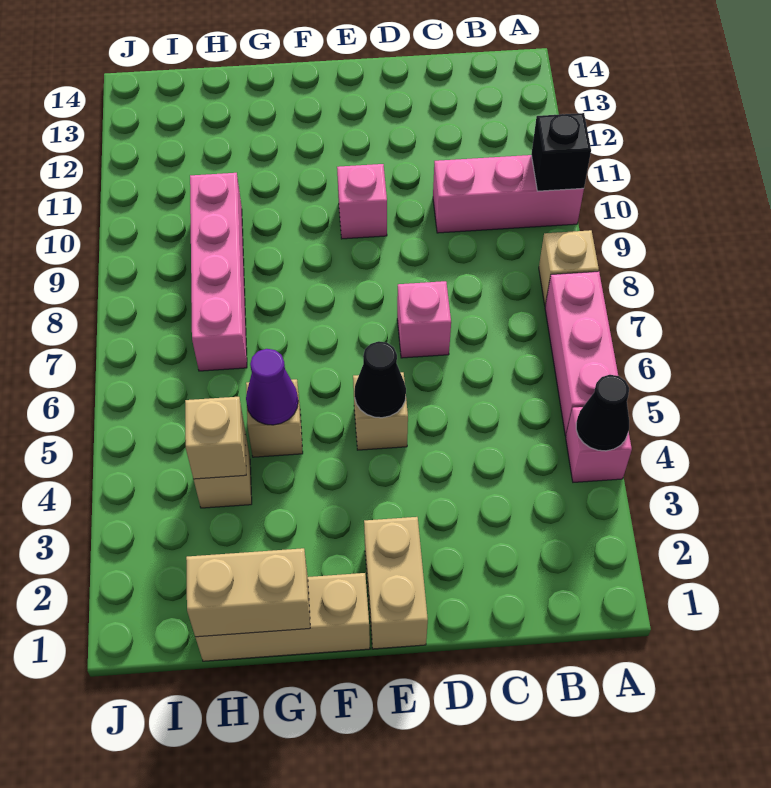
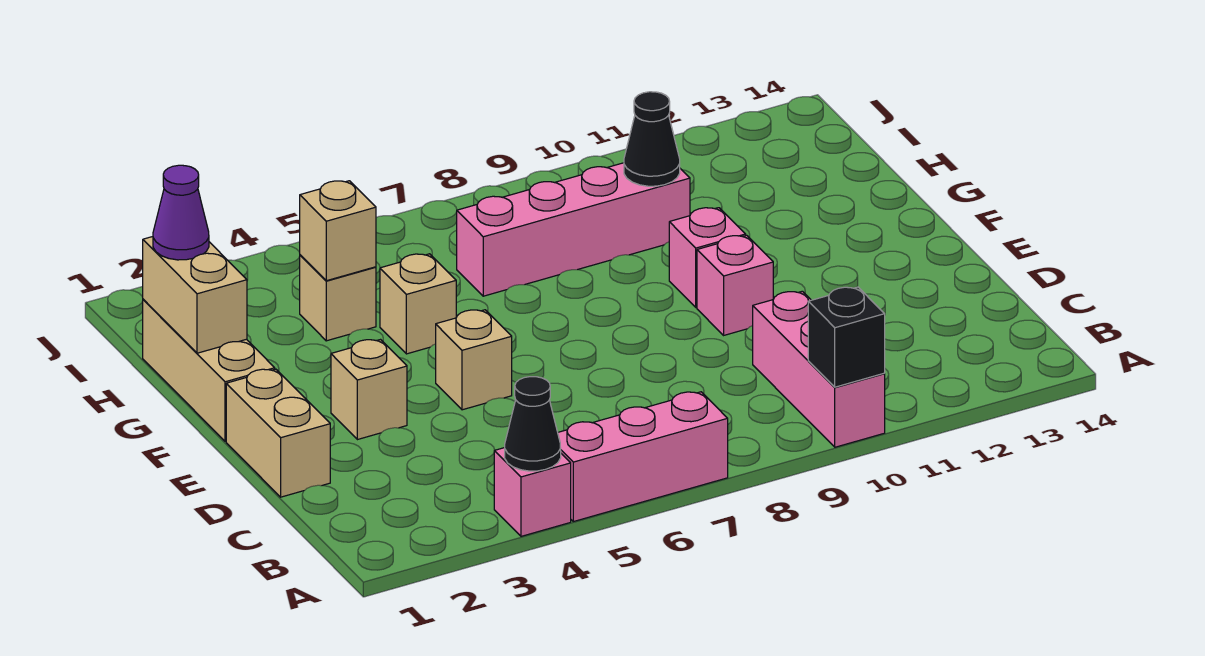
tan brick A8 level 1 -> tan brick E3 level 1
pink brick D7 level 1 -> pink brick F10 level 1
tan brick E1:E2 level 1 -> tan brick D1:E1 level 1
black cone E5 level 2 -> black cone H10 level 2
purple cone G5 level 2 -> purple cone H1 level 3

